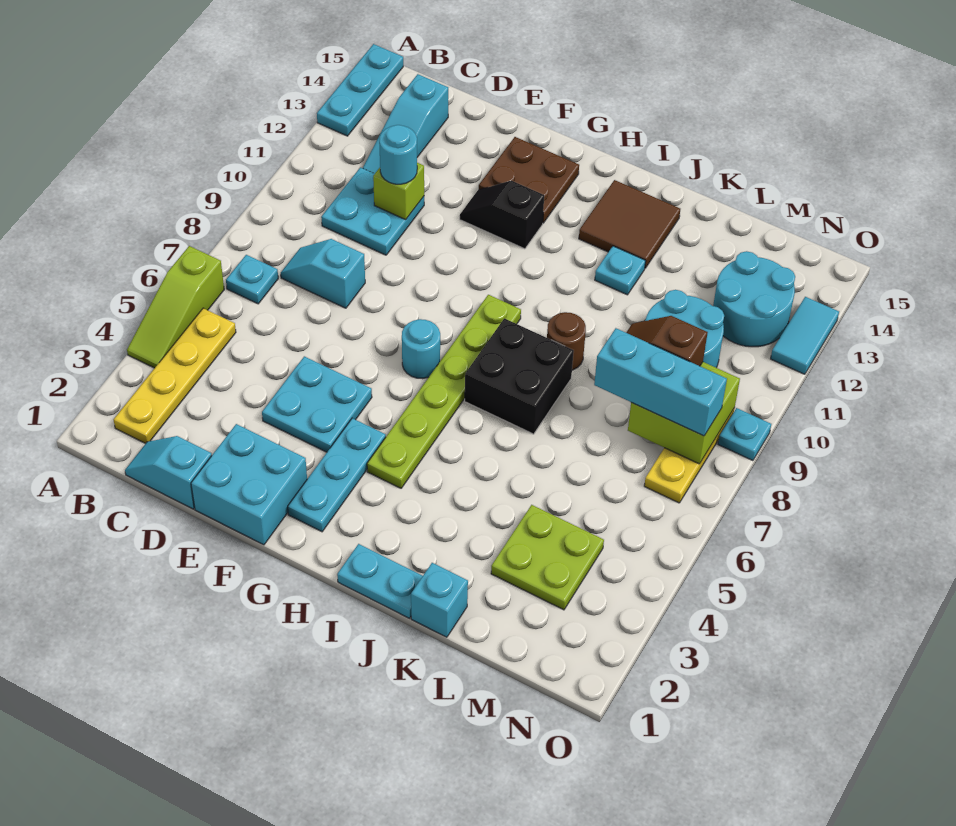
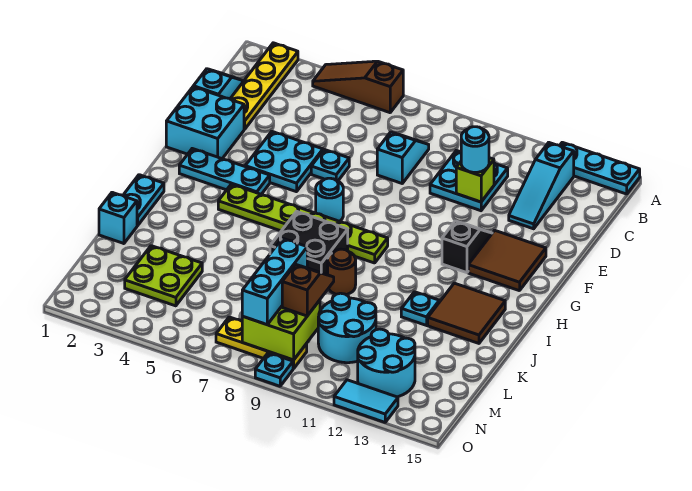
lime slope A4:A6 level 1 top 6 -> brown slope A4:A6 level 1 top 6
yellow plate B2:B5 level 1 -> yellow plate A2:D2 level 1
cyan plate B7 level 1 -> cyan plate E6 level 1
cyan slope C12:C14 level 1 top 14 -> cyan slope B13:D13 level 1 top B
brown plate F13:G14 level 1 -> brown tile F13:G14 level 1

